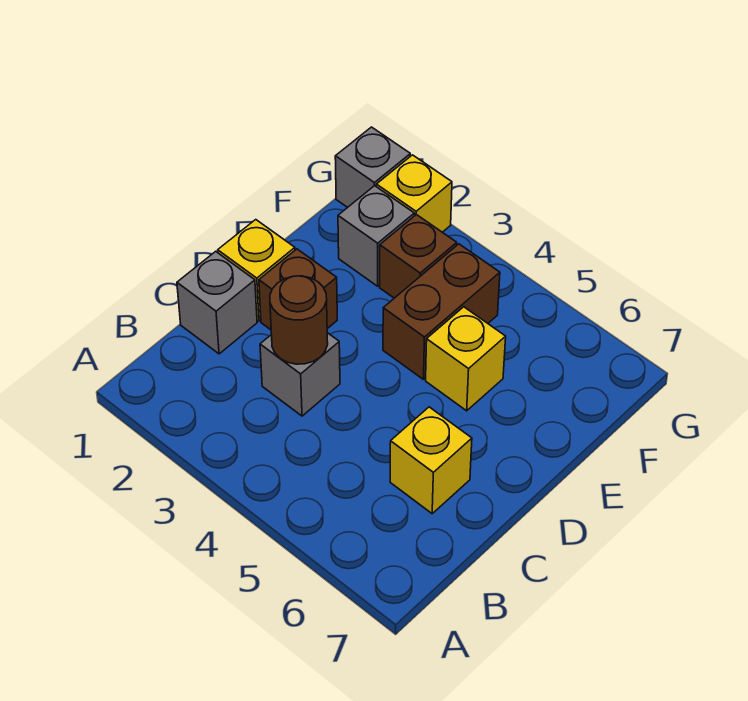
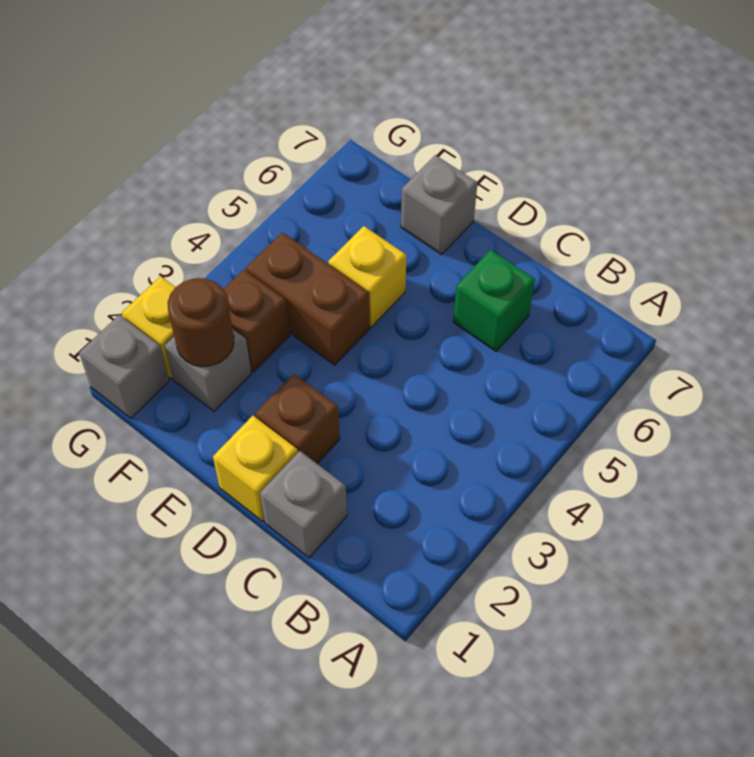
grey brick C3 level 1 -> grey brick E7 level 1
brown round brick C3 level 2 -> brown round brick F2 level 2
yellow brick C6 level 1 -> green brick C6 level 1

